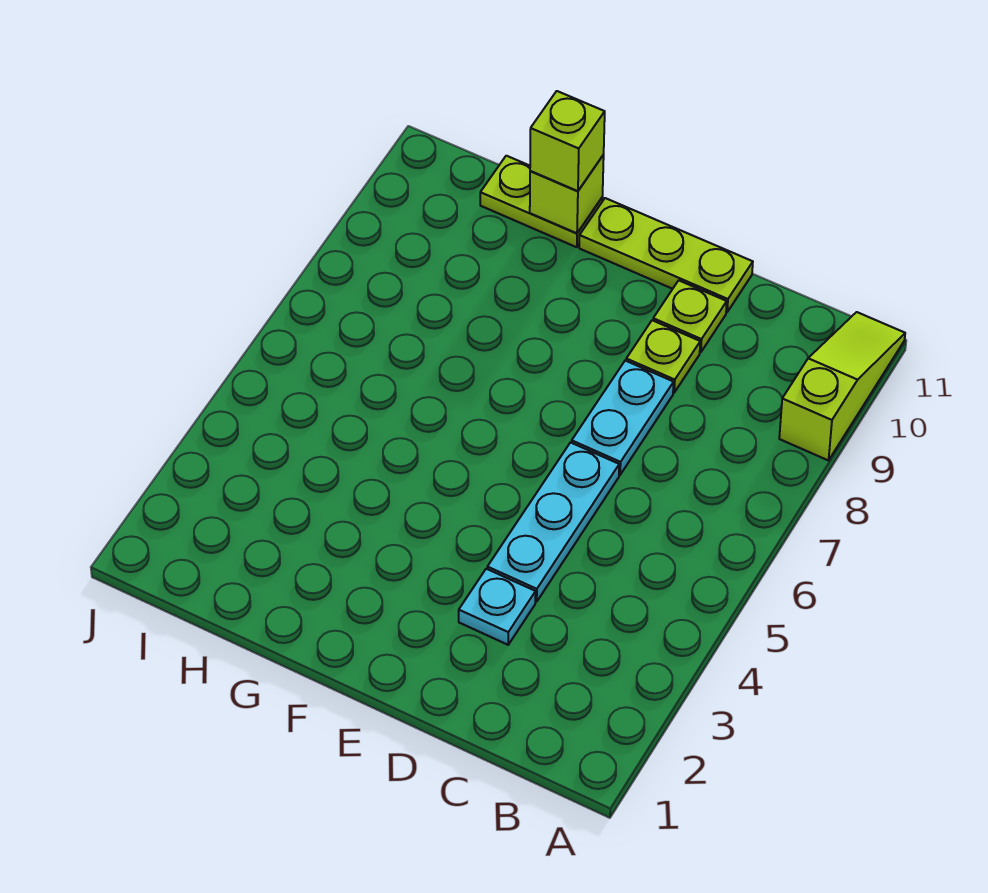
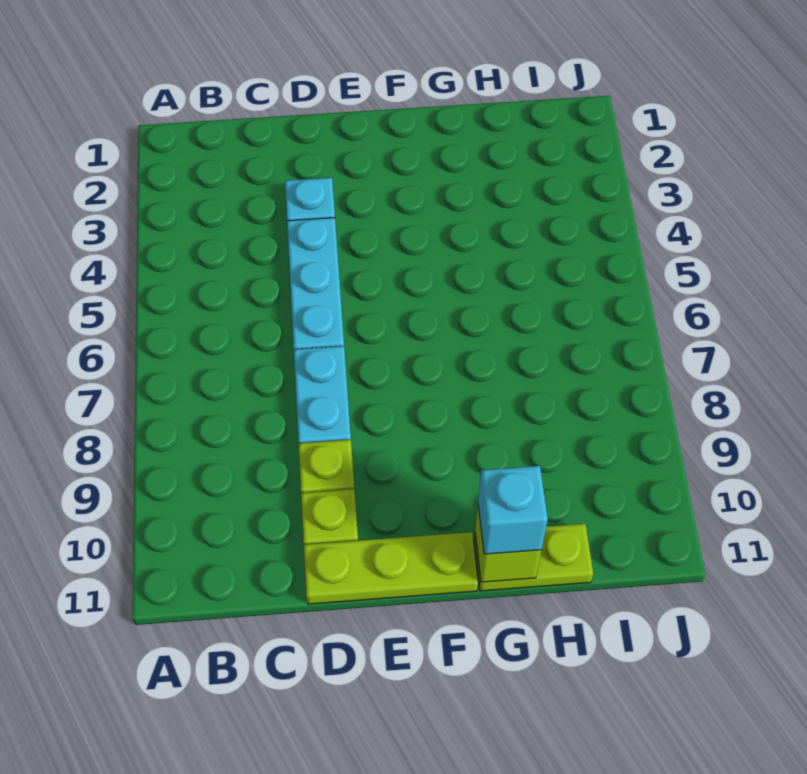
lime slope A9:A11 level 1 top 9 -> none
lime brick G11 level 3 -> cyan brick G11 level 3

